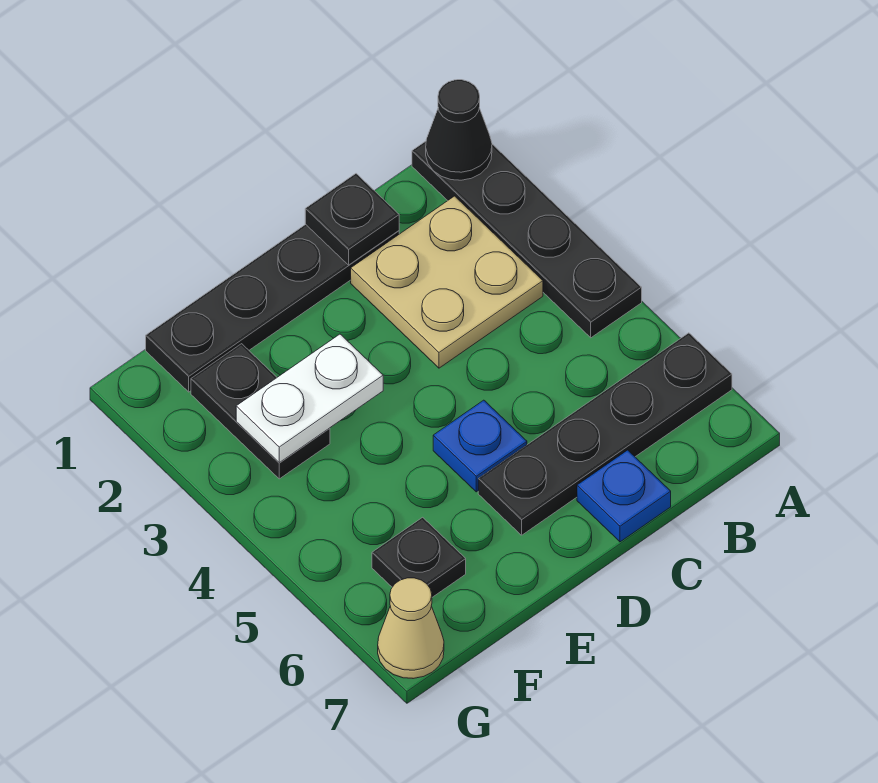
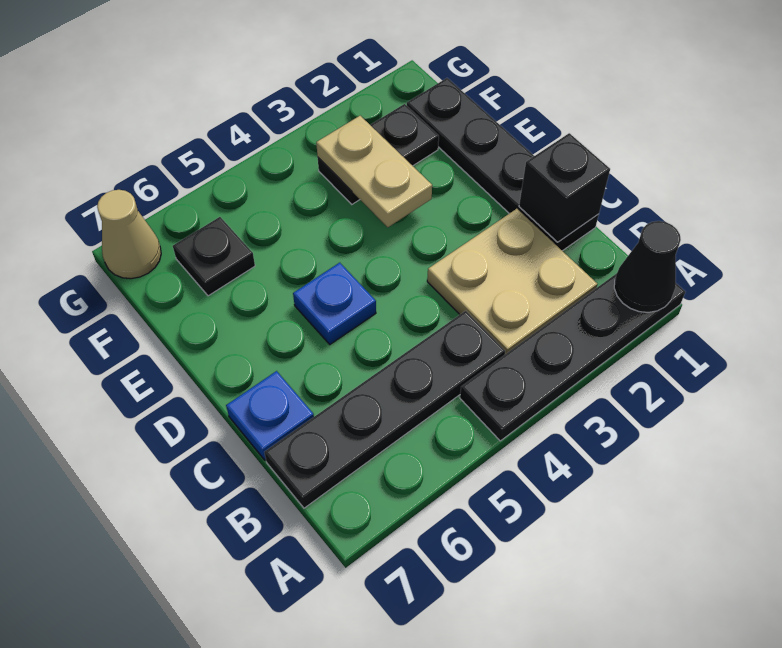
black plate A6:D6 level 1 -> black plate B4:B7 level 1
black plate C1 level 2 -> black brick C1 level 2
white plate E3:F3 level 2 -> tan plate E3:F3 level 2

